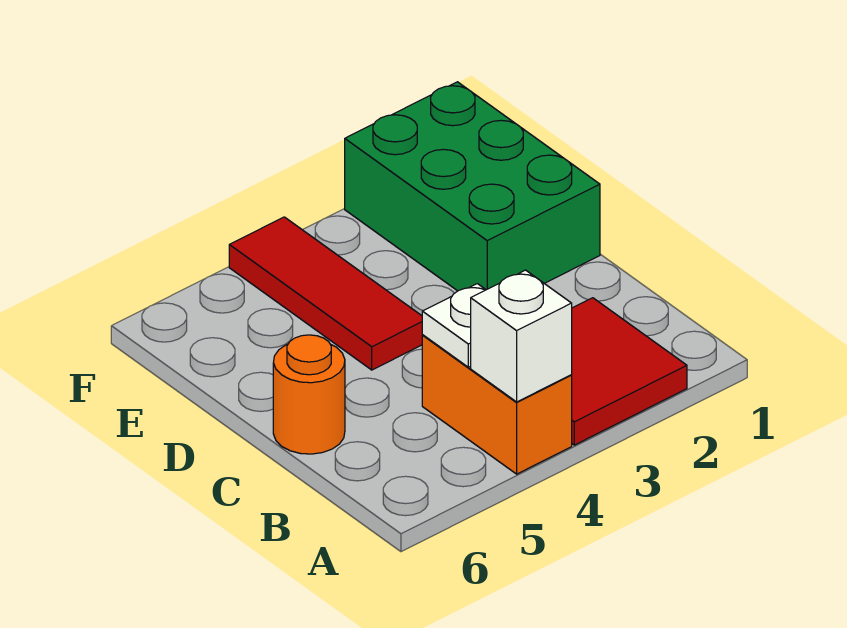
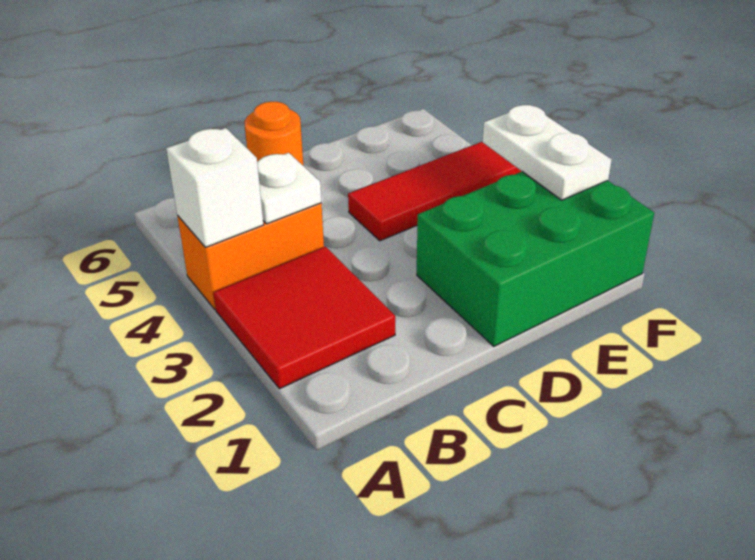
none -> white plate F2:F3 level 2

